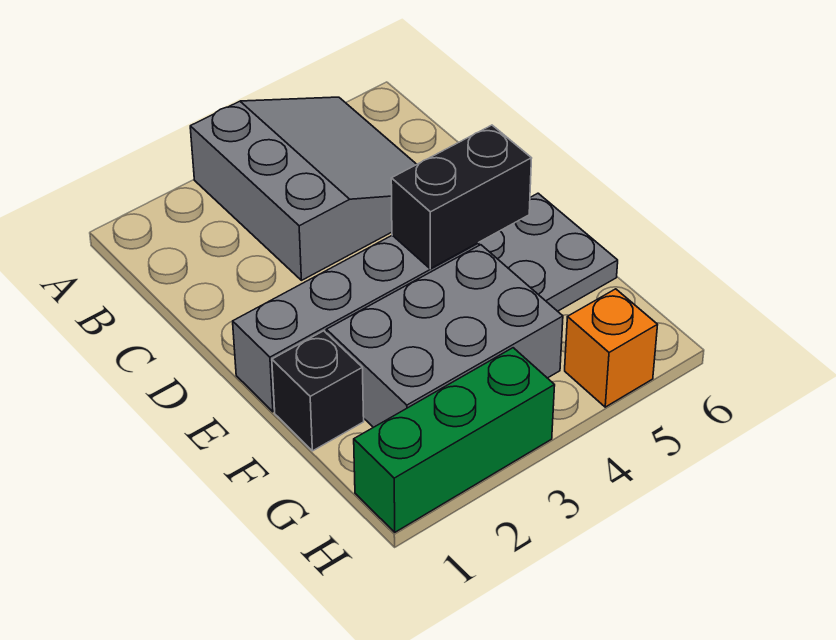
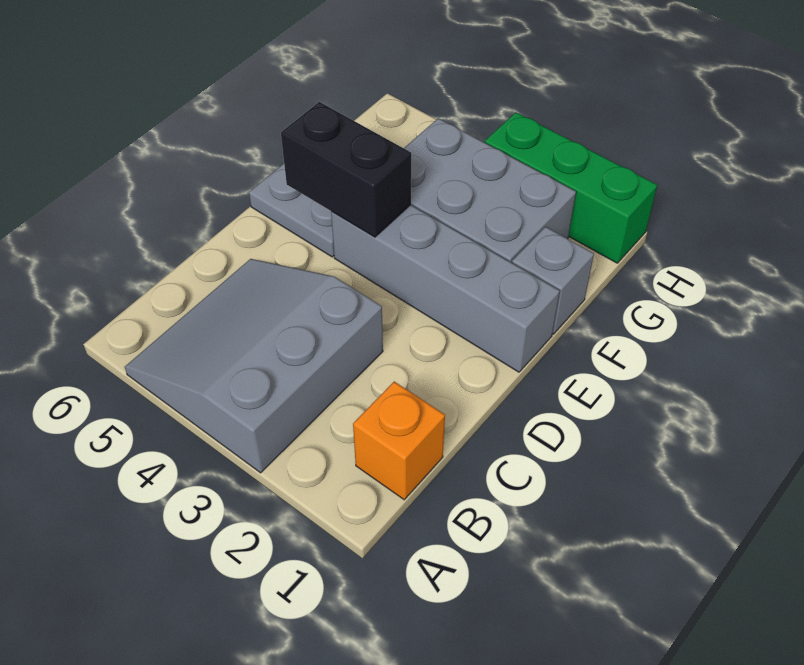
black brick F1 level 1 -> grey brick F1 level 1
orange brick H5 level 1 -> orange brick B1 level 1

